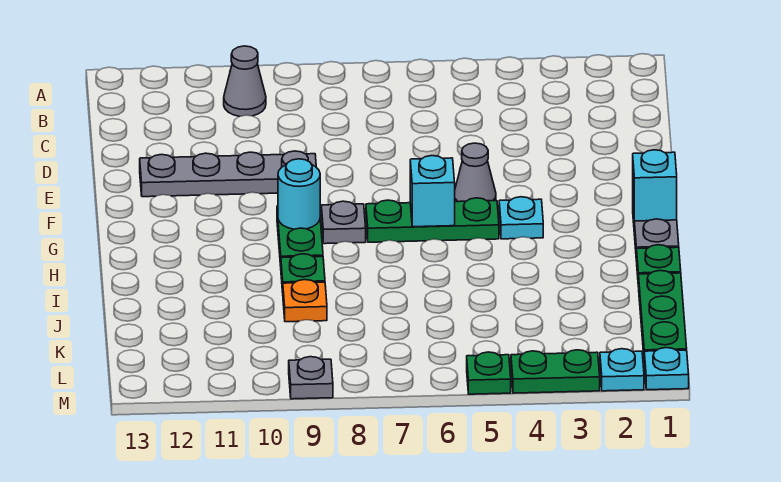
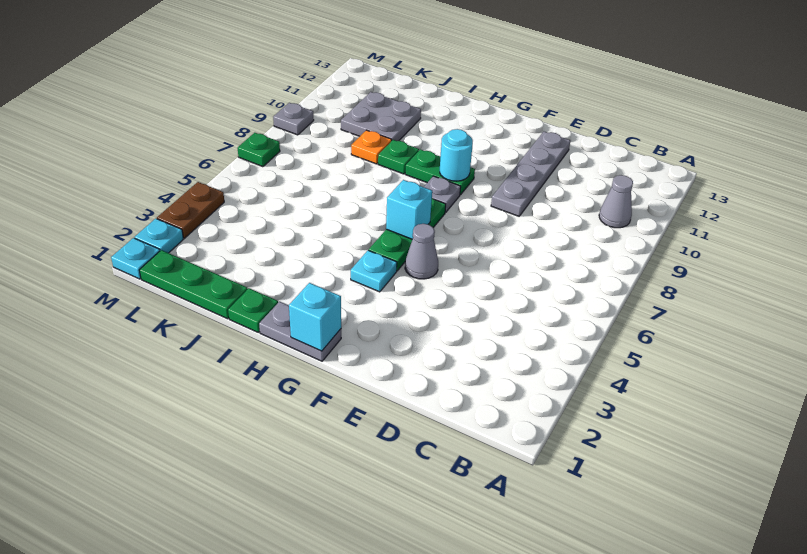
none -> grey plate J10:K11 level 1
green plate M3:M4 level 1 -> brown plate M3:M4 level 1
green plate M5 level 1 -> green plate M7 level 1

